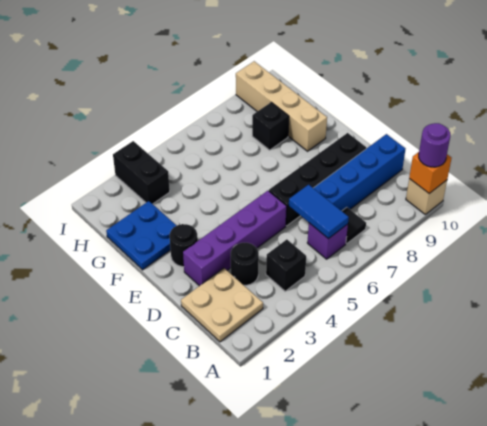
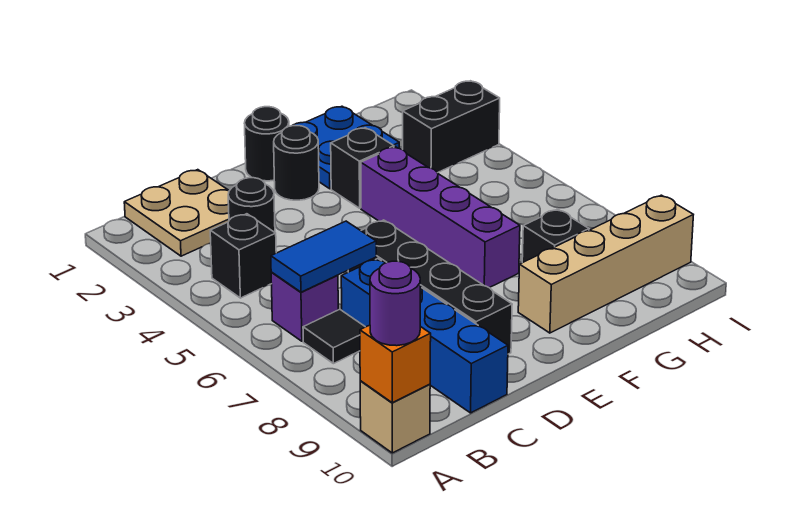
purple brick D2:D5 level 1 -> purple brick F4:F7 level 1
none -> black round brick E1 level 1
none -> black brick F3 level 1

